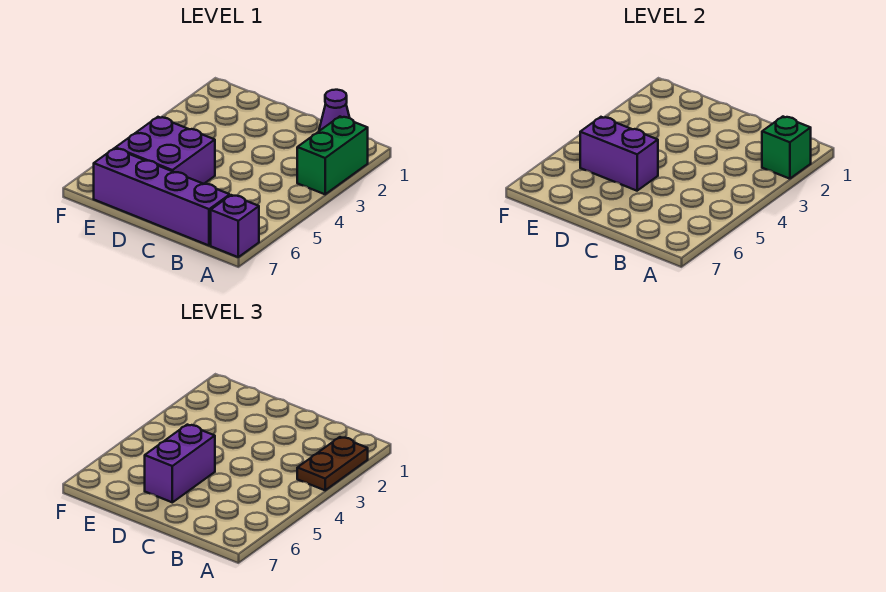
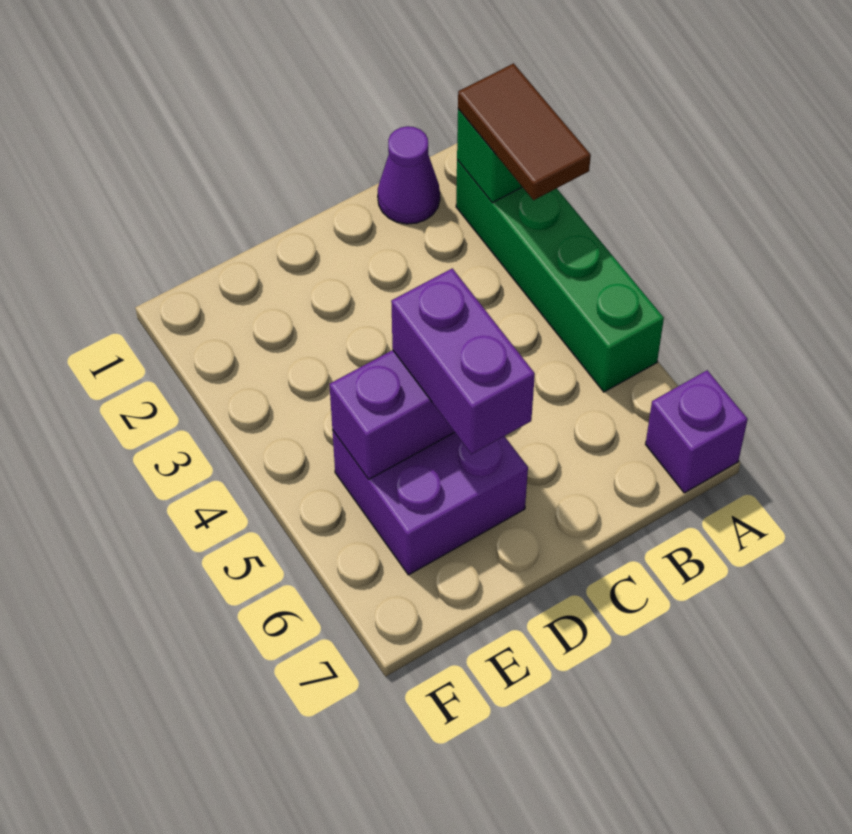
green brick A2:A3 level 1 -> green brick A2:A5 level 1
brown plate A2:A3 level 3 -> brown tile A2:A3 level 3
purple brick B7:E7 level 1 -> none

